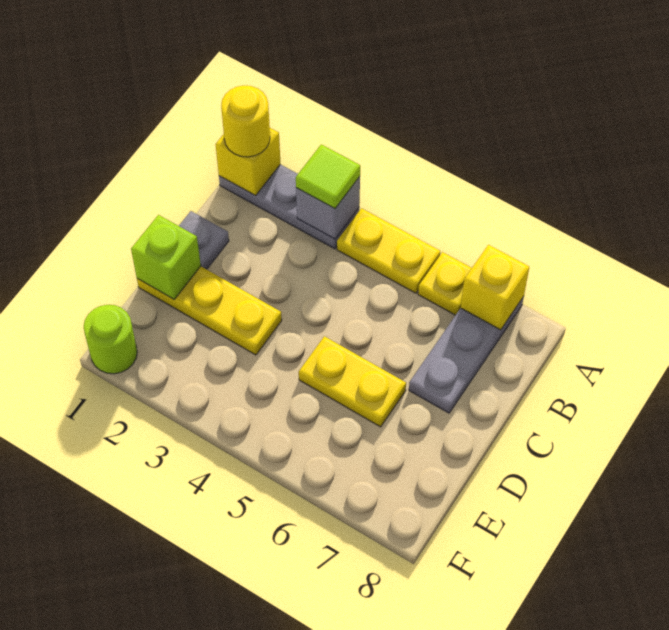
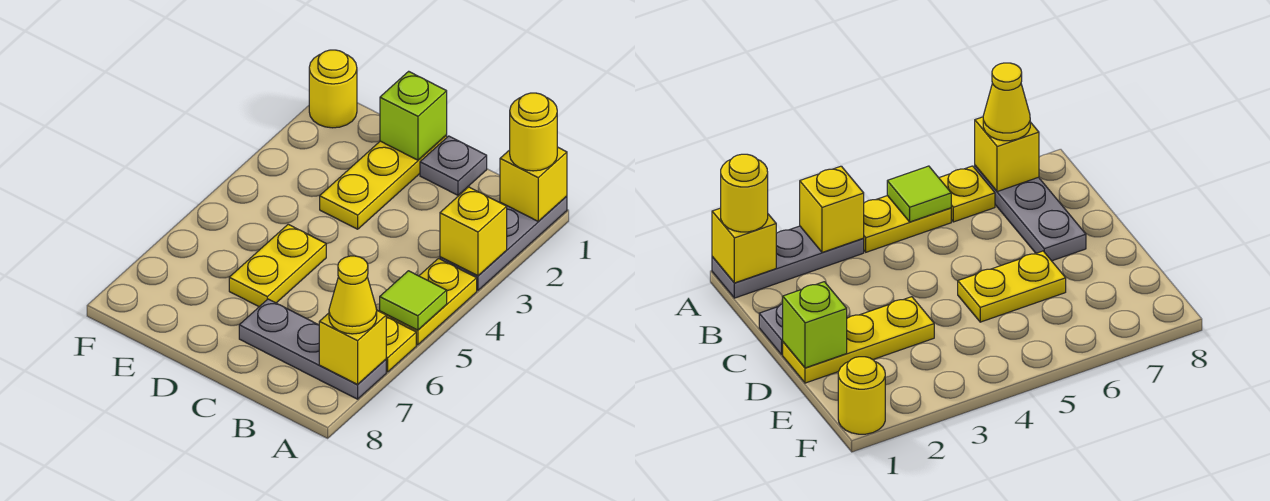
grey brick A3 level 2 -> yellow brick A3 level 2
lime tile A3 level 3 -> lime tile A5 level 2
none -> yellow cone A7 level 3
lime round brick F1 level 1 -> yellow round brick F1 level 1

